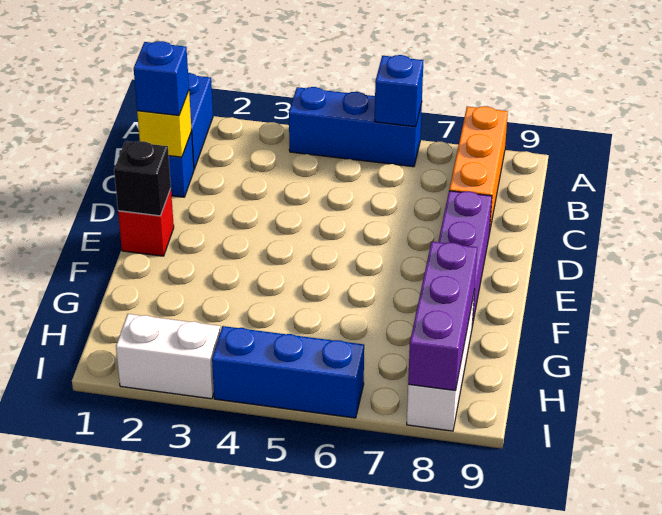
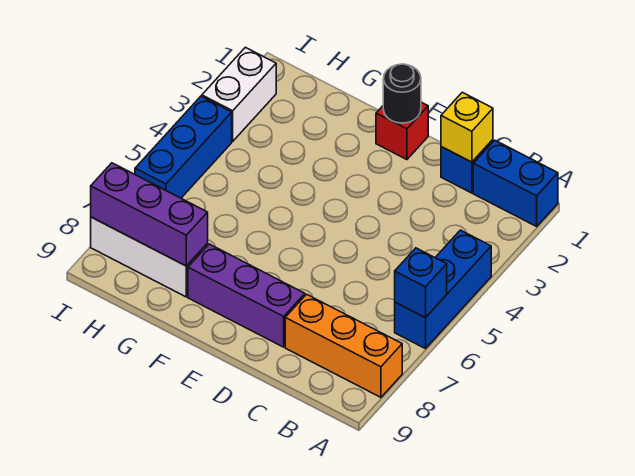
blue brick C1 level 3 -> none
black brick E1 level 2 -> black round brick E1 level 2

